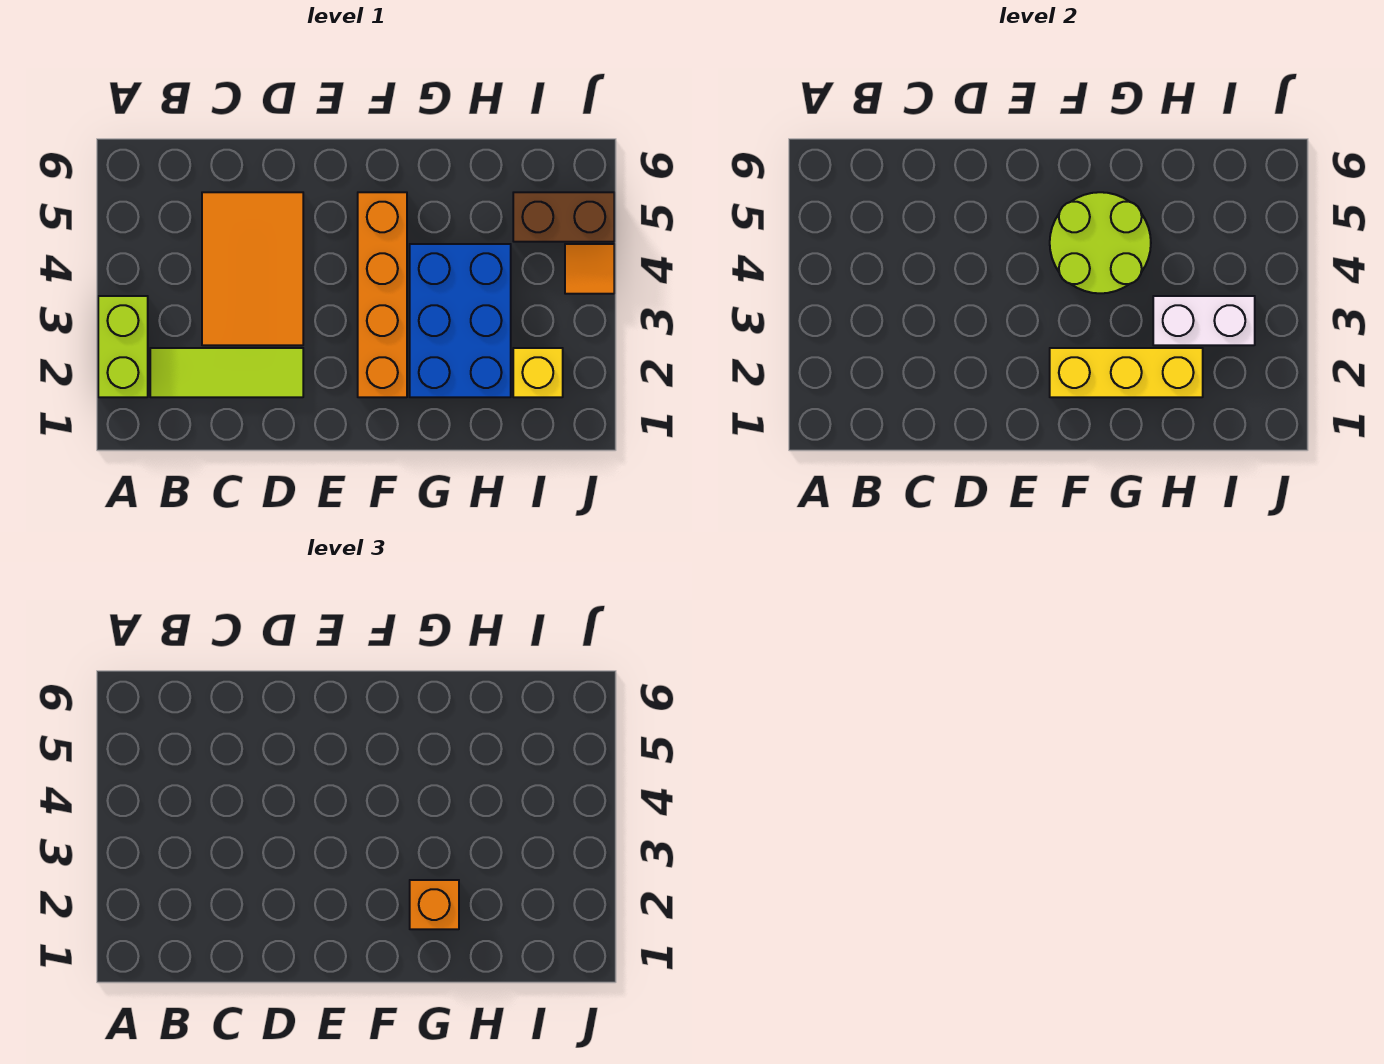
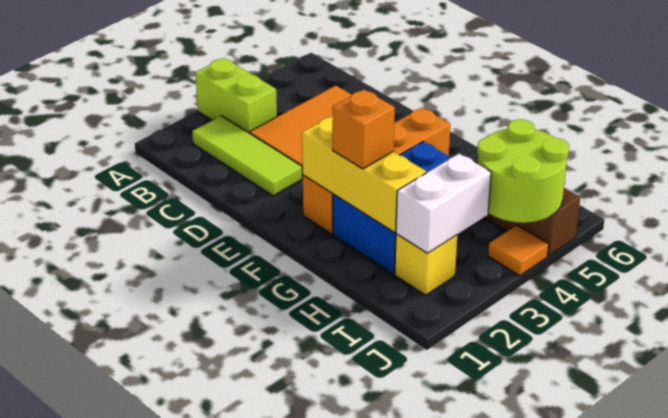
lime brick A2:A3 level 1 -> lime brick A3:B3 level 1
lime round brick F4:G5 level 2 -> lime round brick I4:J5 level 2
white brick H3:I3 level 2 -> white brick I2:I3 level 2

